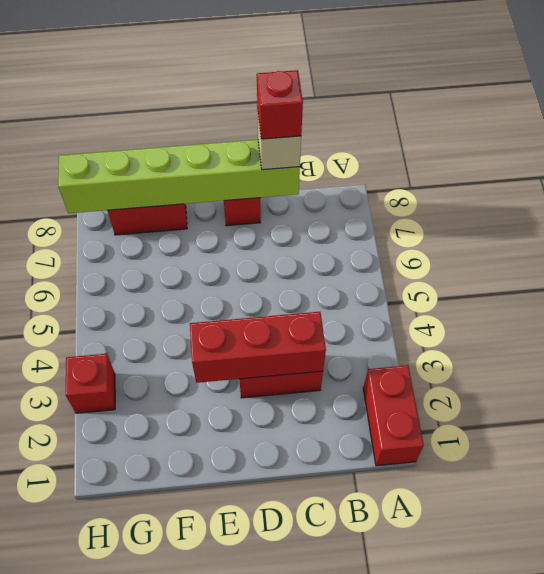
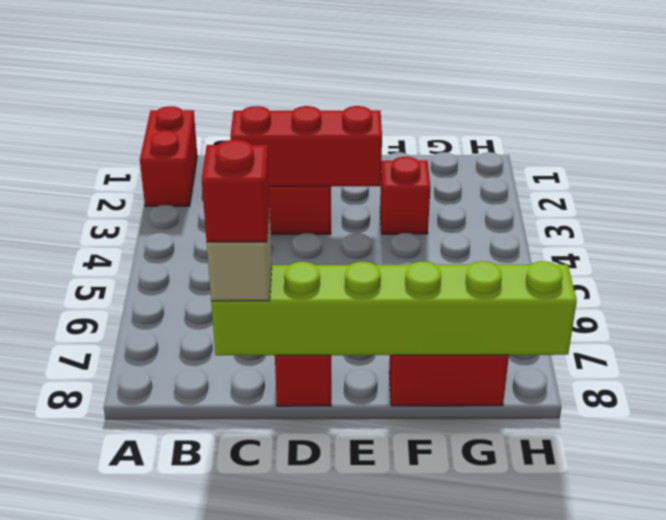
red brick H3 level 1 -> red brick F3 level 1

